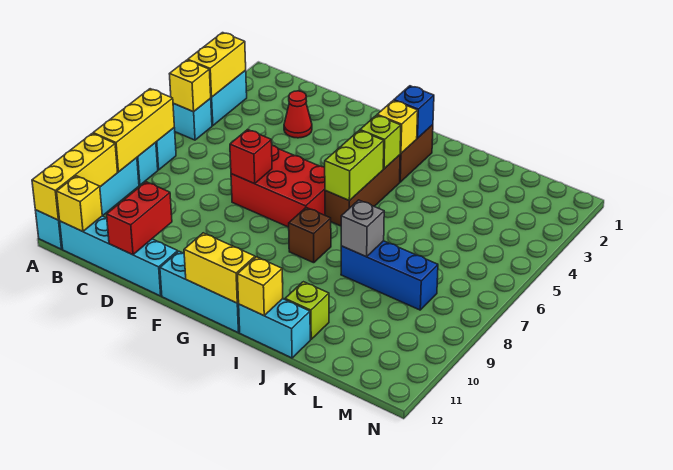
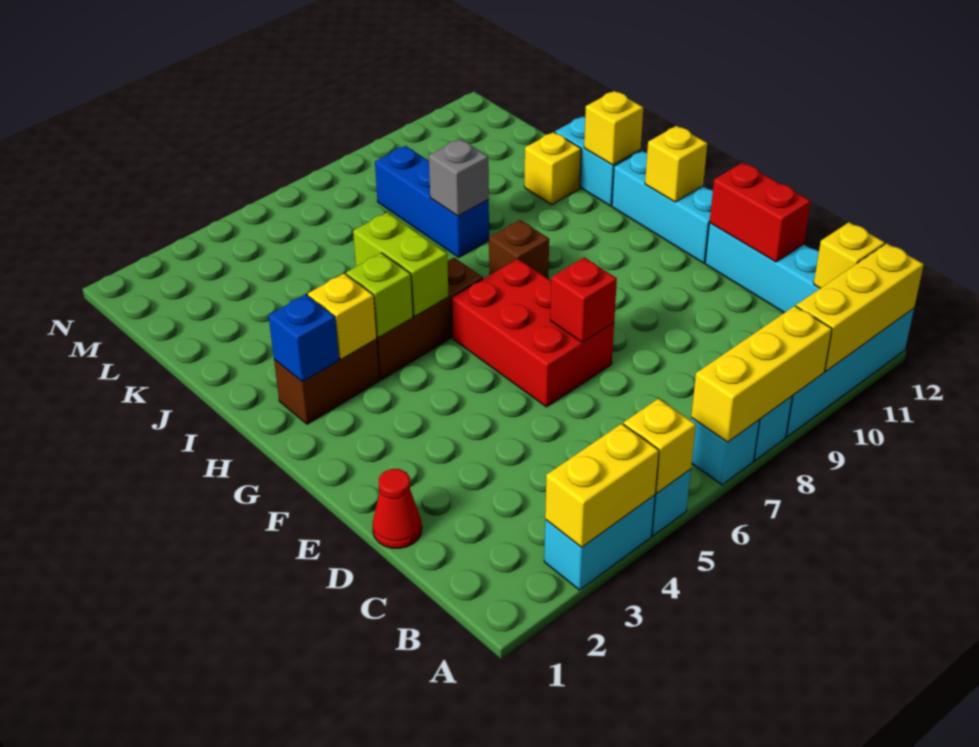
red cone D3 level 1 -> red cone D1 level 1
red brick D11:D12 level 2 -> red brick D12:E12 level 2
yellow brick G12:H12 level 2 -> yellow brick G12 level 2
lime brick H5:H6 level 2 -> lime brick H5:I5 level 2
lime brick J11 level 1 -> yellow brick J11 level 1

